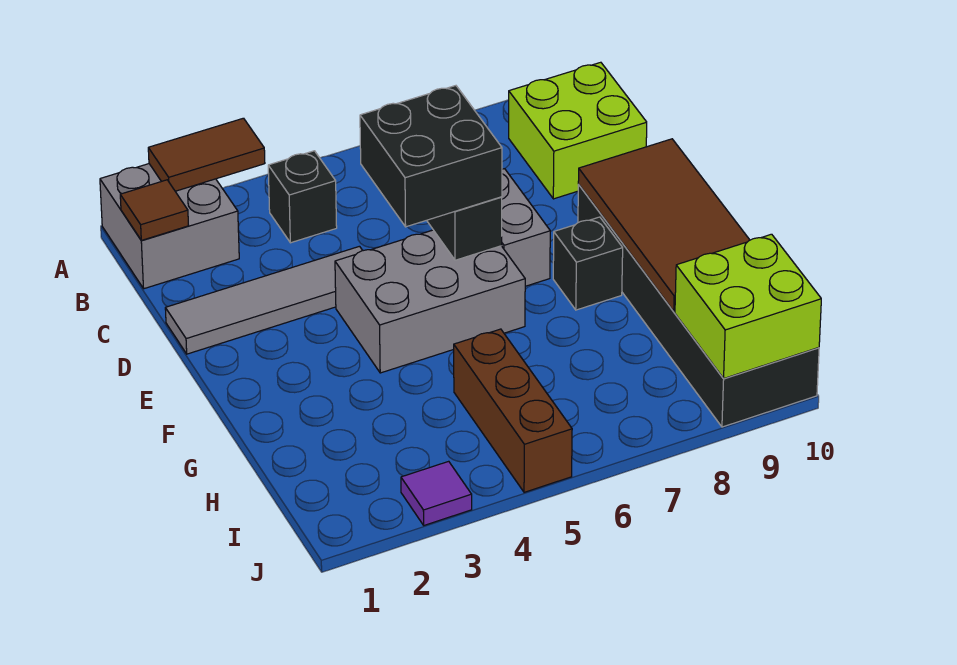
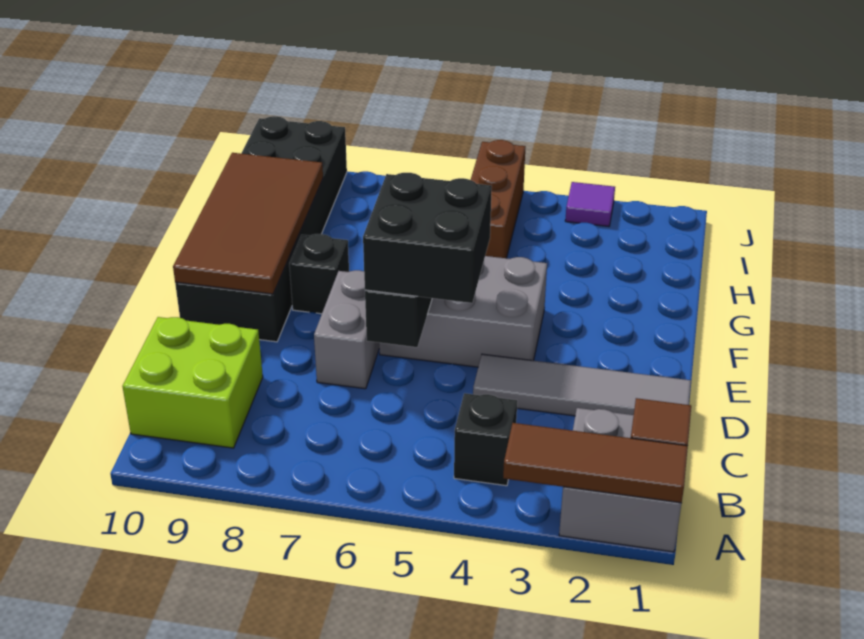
brown tile A2:A3 level 2 -> brown tile A1:A3 level 2
lime brick I9:J10 level 2 -> none

